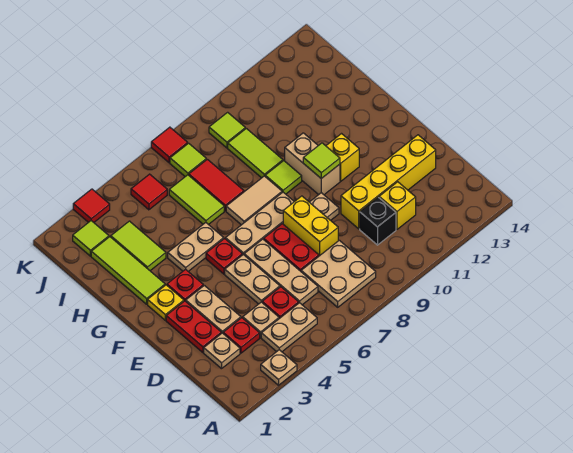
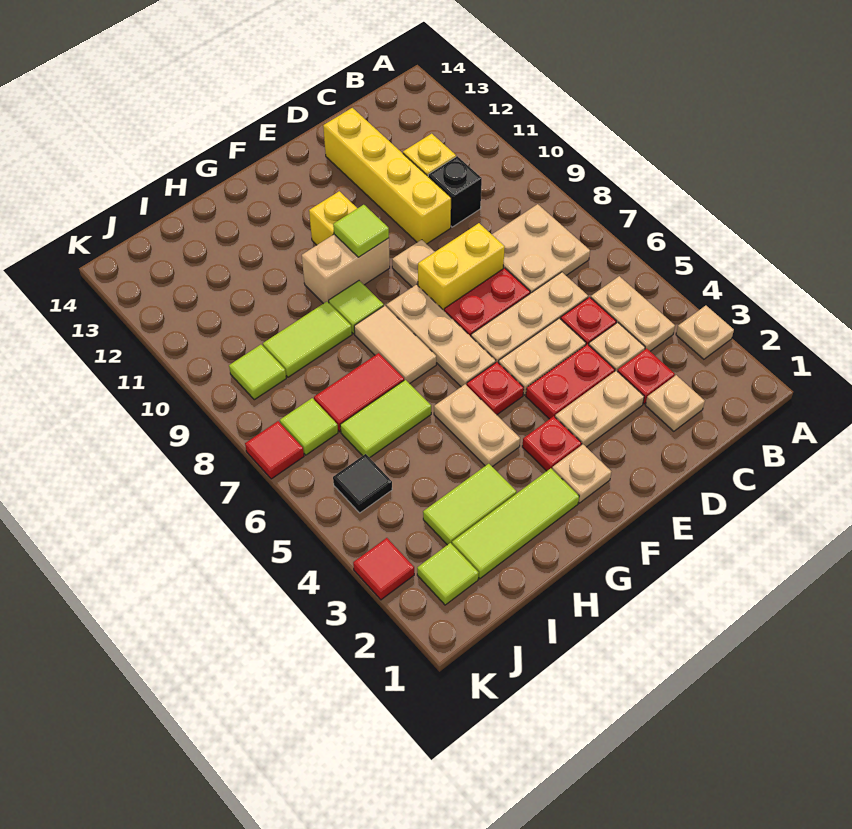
red plate D2:E2 level 1 -> red plate D4:E4 level 1
yellow plate F2 level 1 -> tan plate F2 level 1
red tile J5 level 1 -> black tile J5 level 1

